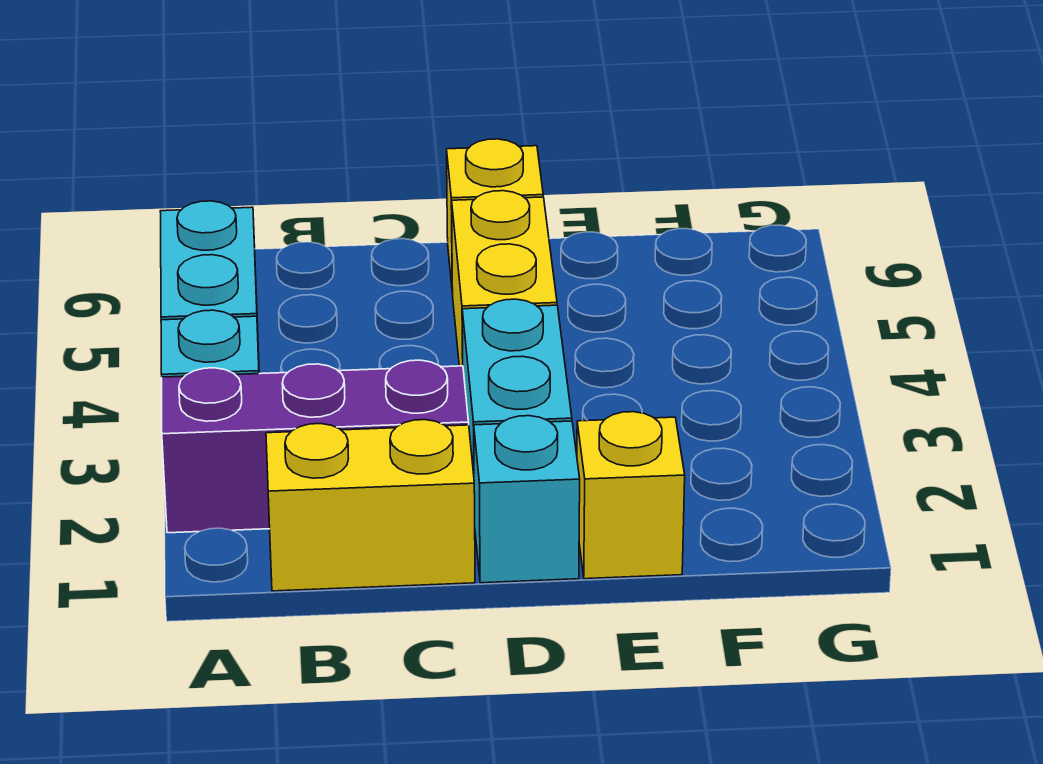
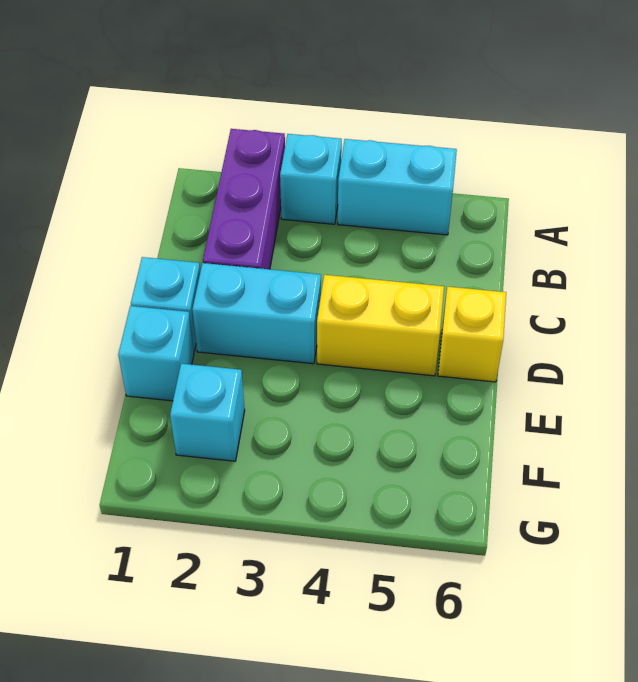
yellow brick B1:C1 level 1 -> none
yellow brick E1 level 1 -> cyan brick E1 level 1
none -> cyan brick F2 level 1

